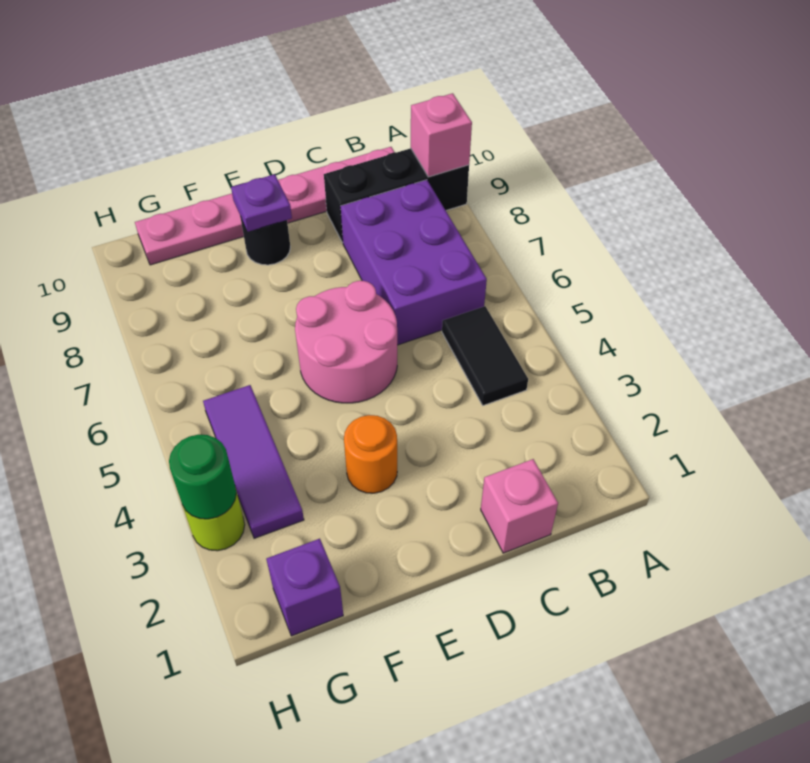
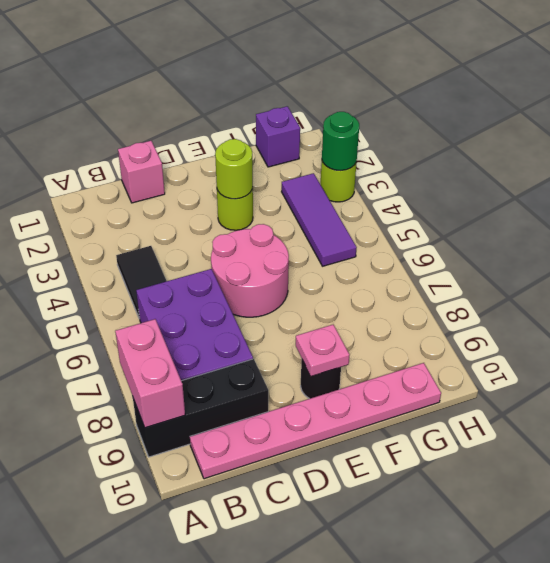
pink brick A9 level 2 -> pink brick A8:A9 level 2
orange round brick E3 level 1 -> lime round brick E3 level 1
none -> lime round brick E3 level 2
purple plate E9 level 2 -> pink plate E9 level 2

